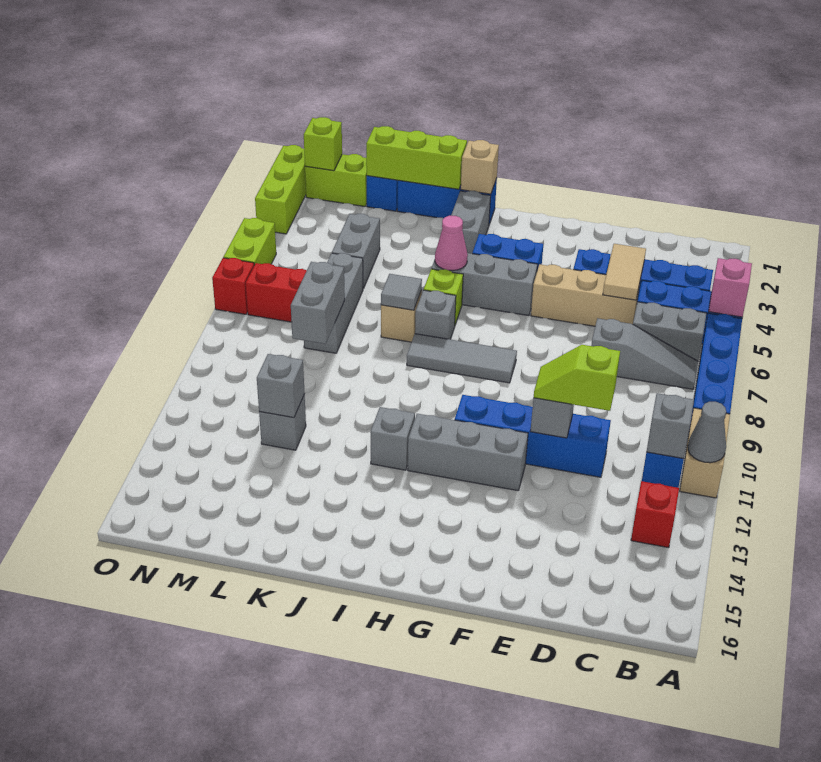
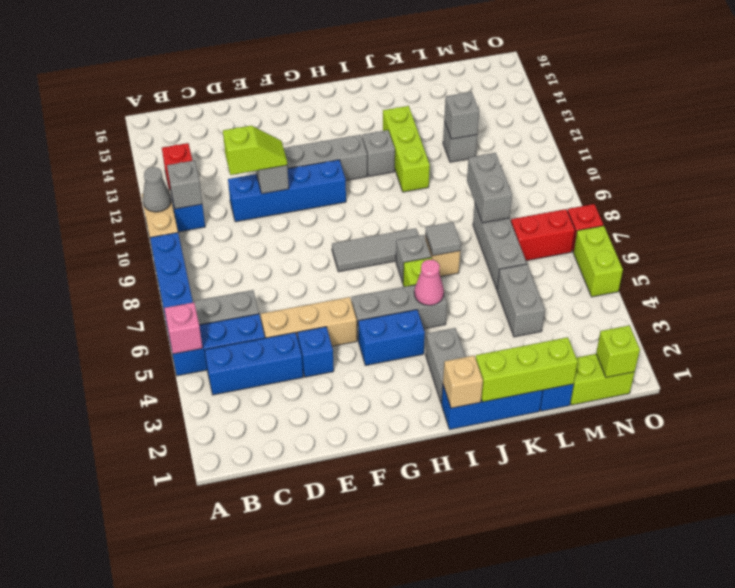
grey slope B7:D7 level 1 top D -> none
tan tile D4:D5 level 2 -> none
lime brick O1:O3 level 1 -> lime brick J11:J13 level 1

